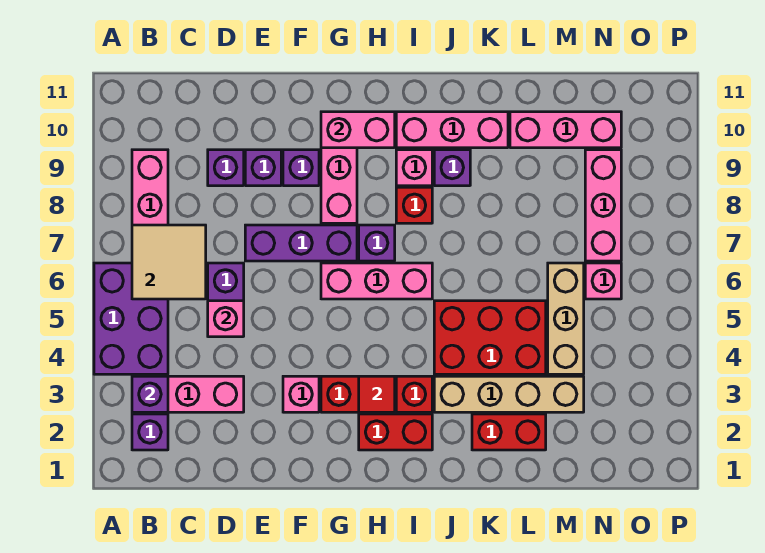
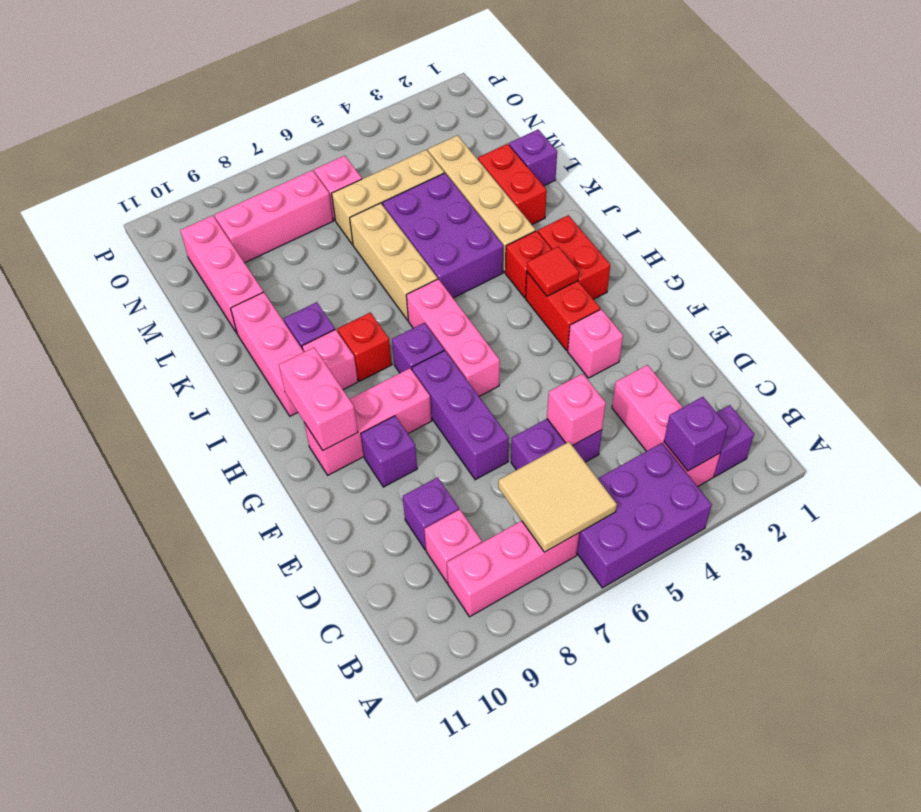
none -> pink brick C9 level 1
purple brick E9 level 1 -> purple brick L1 level 1
red brick J4:L5 level 1 -> purple brick J4:L5 level 1
none -> tan brick J6:L6 level 1

